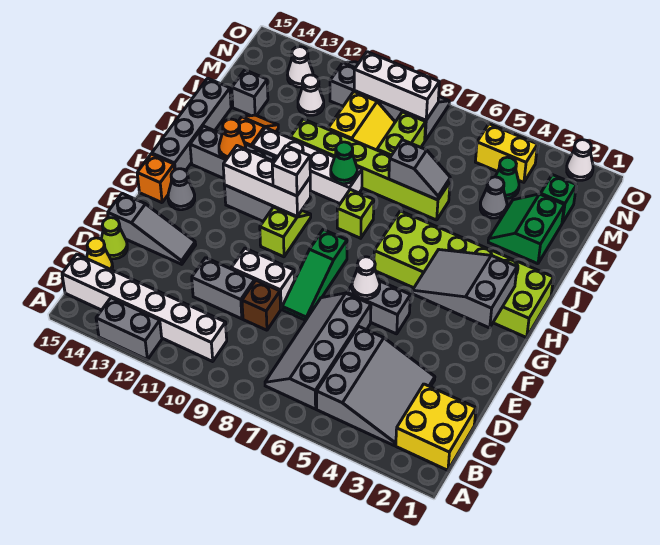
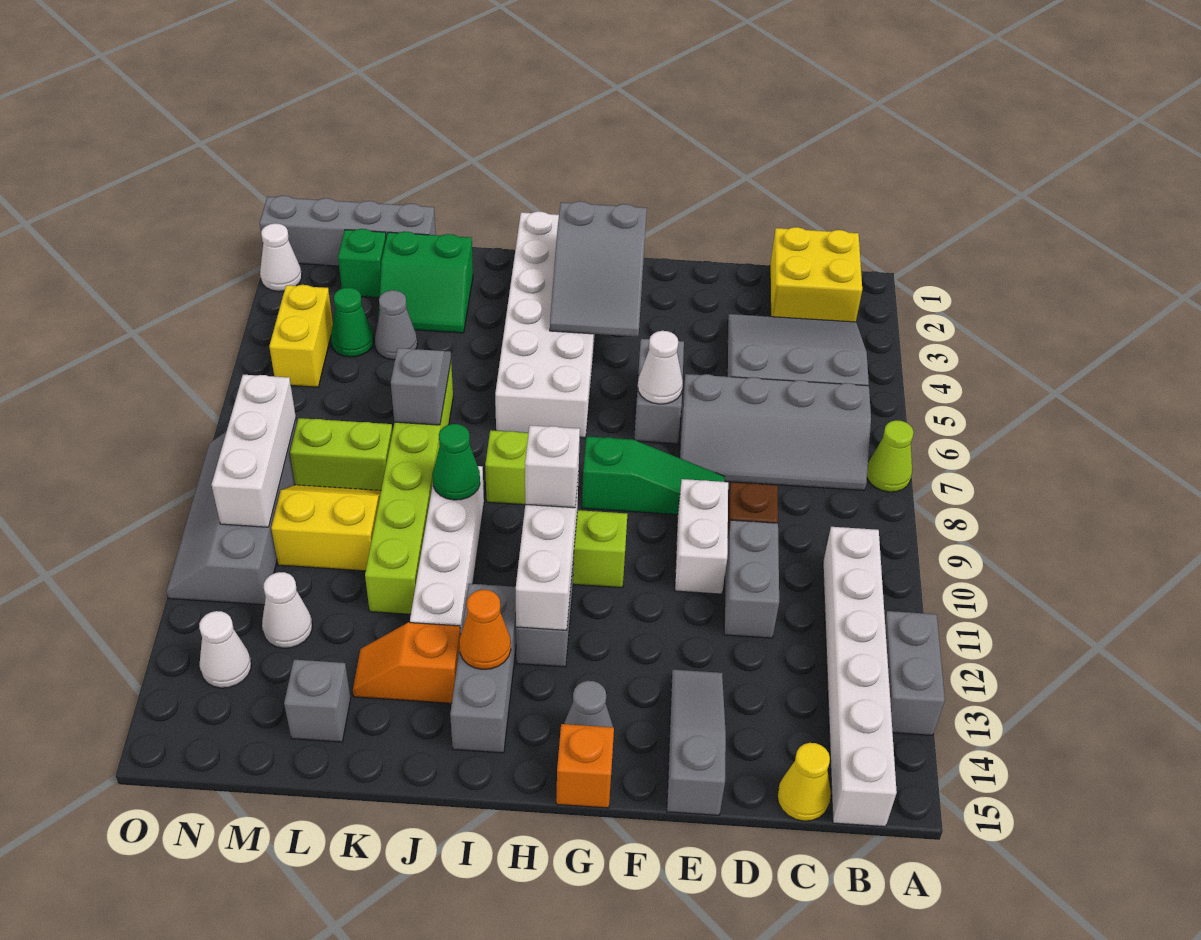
lime cone D15 level 1 -> lime cone A7 level 1
lime brick H1:I6 level 1 -> white brick H1:I6 level 1
grey brick H15:K15 level 1 -> grey brick L1:O1 level 1

